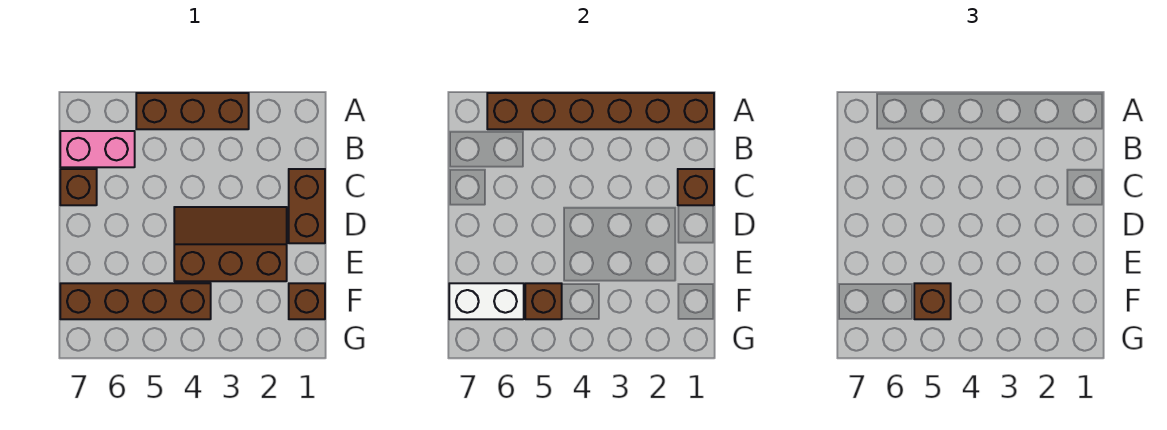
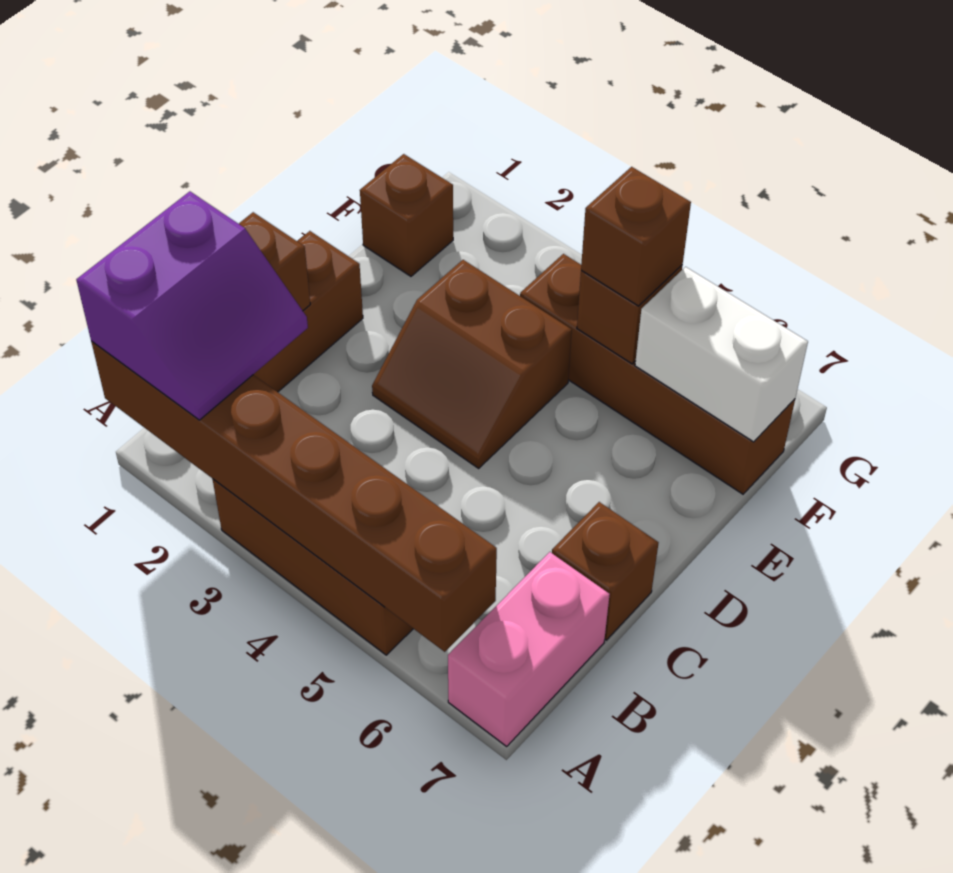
none -> purple slope A1:B2 level 3 top 1
pink brick B6:B7 level 1 -> pink brick A7:B7 level 1
brown slope D2:E4 level 1 top E -> brown slope D3:E4 level 1 top E

